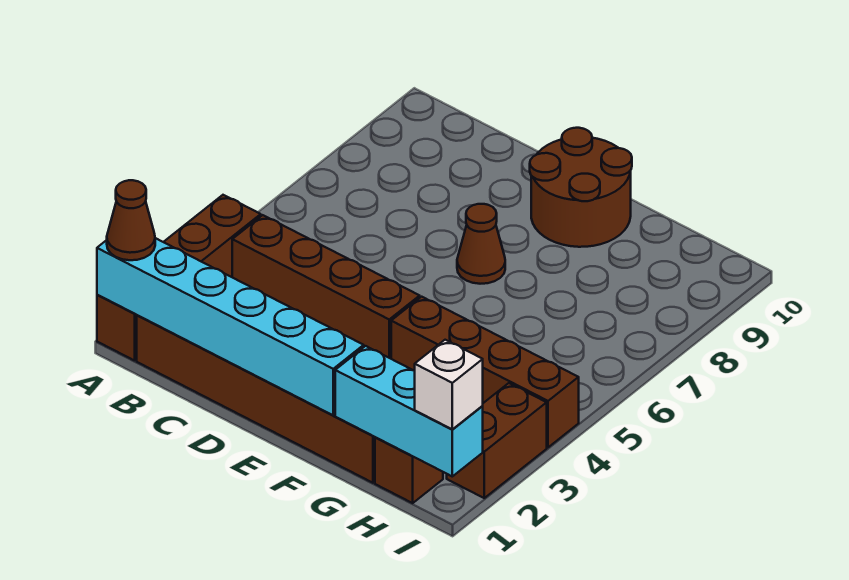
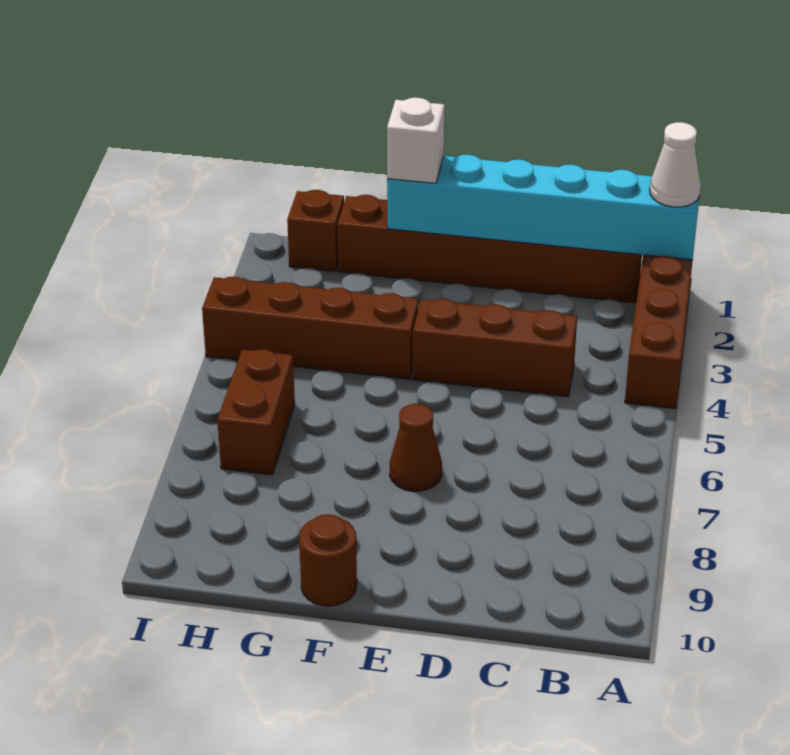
brown cone A1 level 3 -> white cone A1 level 3
brown brick B4:E4 level 1 -> brown brick C4:E4 level 1
brown round brick E9:F10 level 1 -> brown round brick F10 level 1
cyan brick G1:I1 level 2 -> none
white brick I1 level 3 -> white brick F1 level 3
brown brick I2:I3 level 1 -> brown brick H6:H7 level 1

